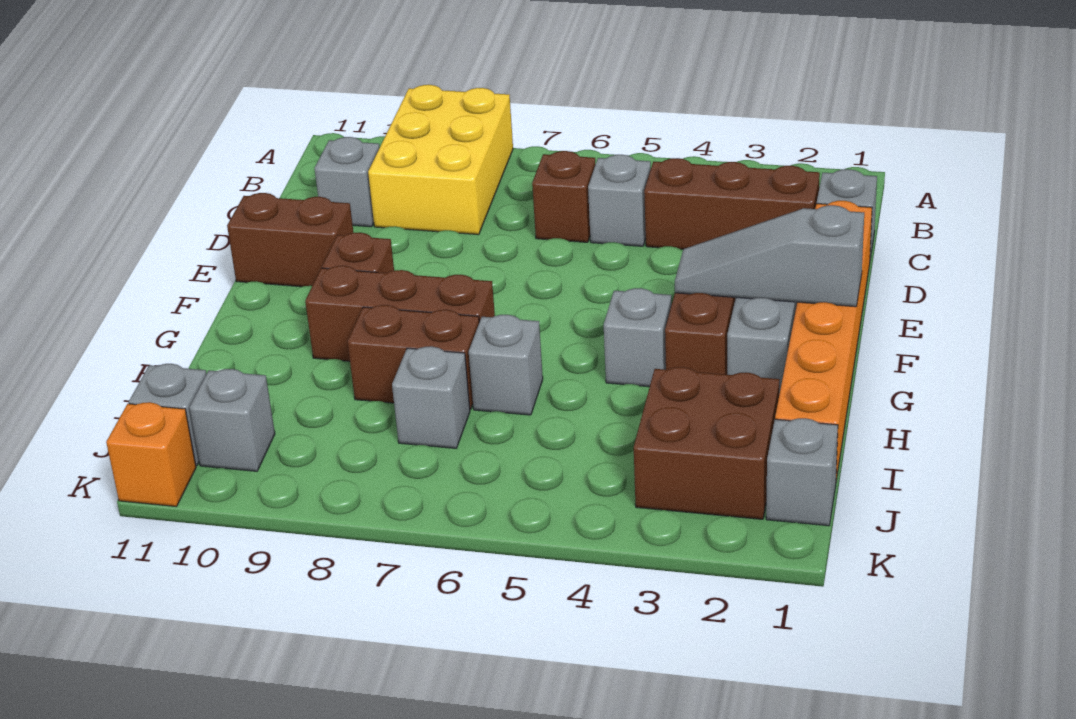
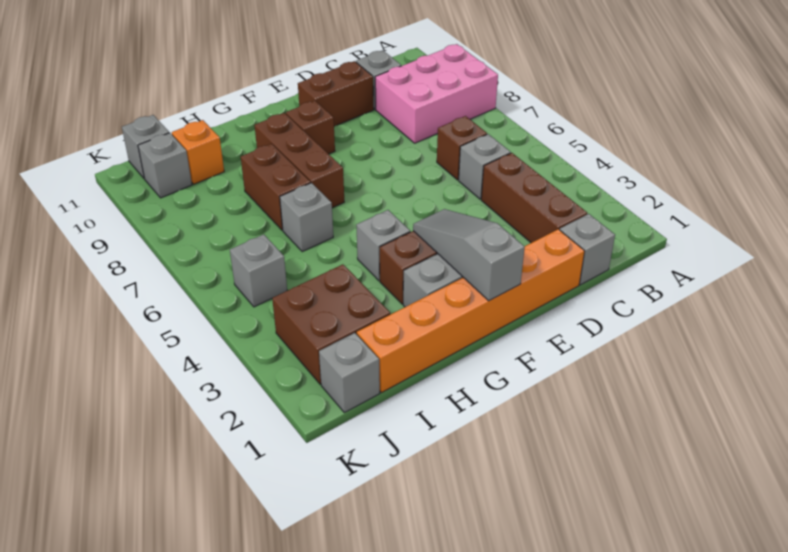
yellow brick A8:C9 level 1 -> pink brick A8:C9 level 1
brown brick E10:E11 level 1 -> brown brick D10:E10 level 1
grey brick I7 level 1 -> grey brick J5 level 1
orange brick K11 level 1 -> orange brick I10 level 1

